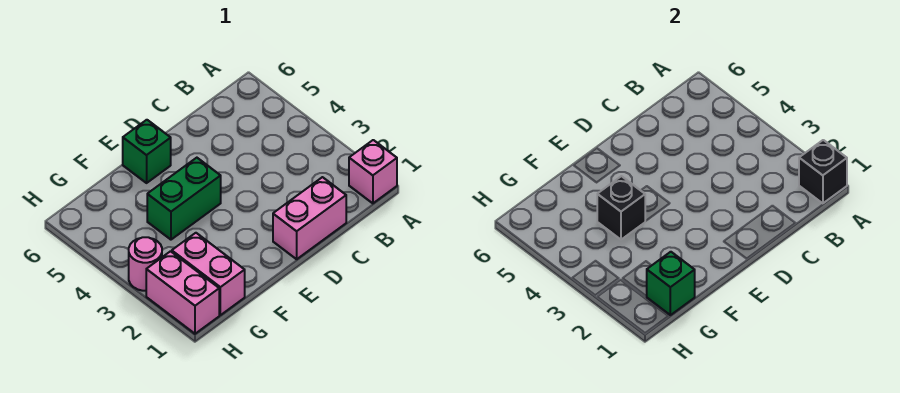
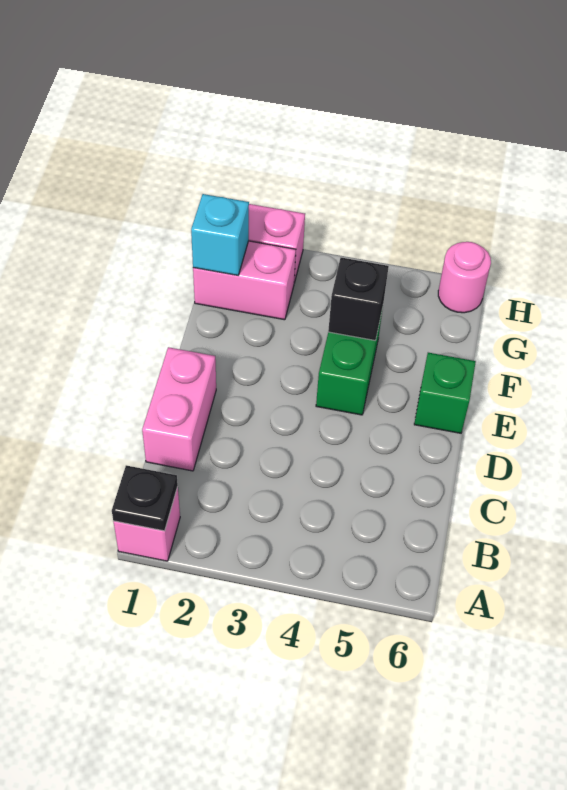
black brick A1 level 2 -> black plate A1 level 2
green brick G1 level 2 -> cyan brick G1 level 2
pink round brick H3 level 1 -> pink round brick H6 level 1

